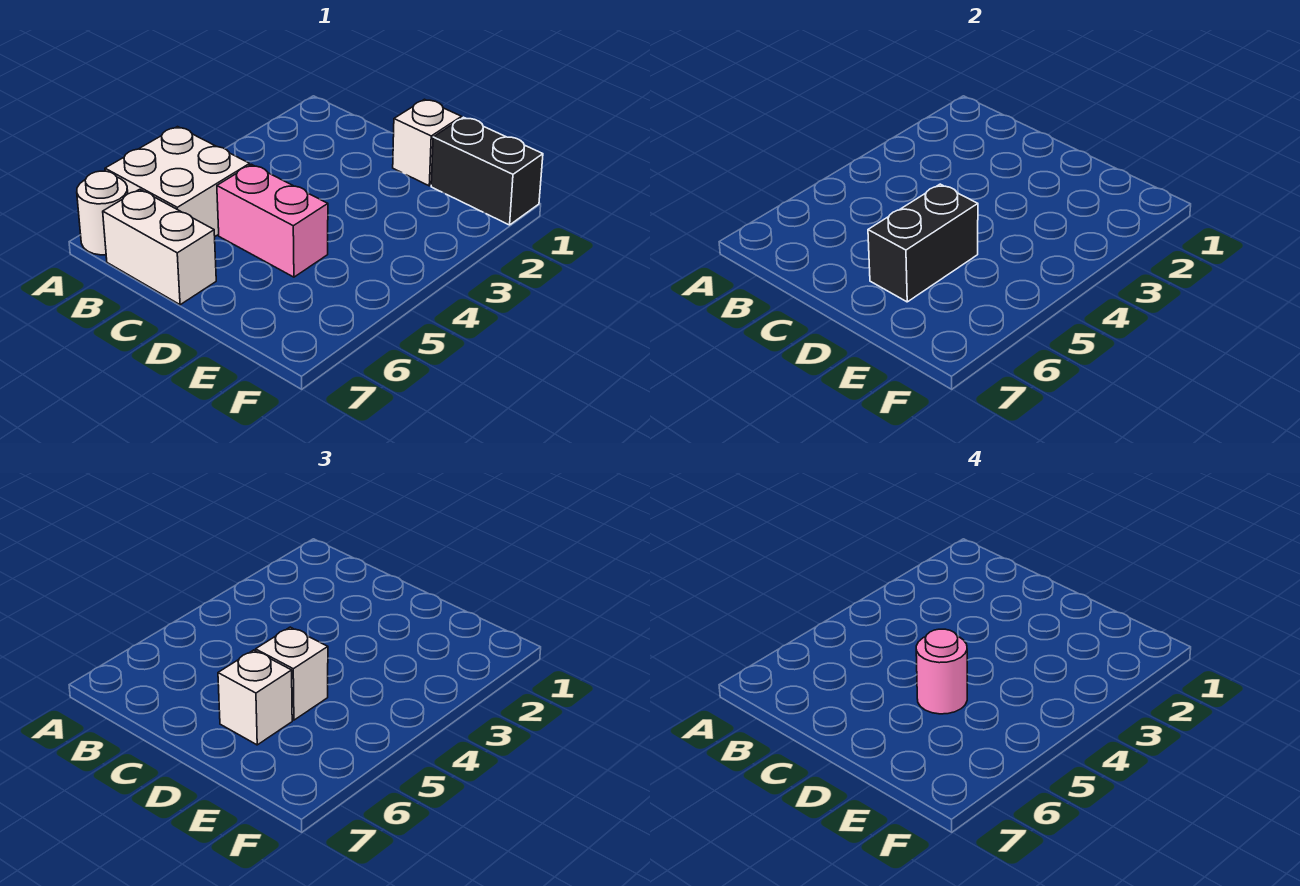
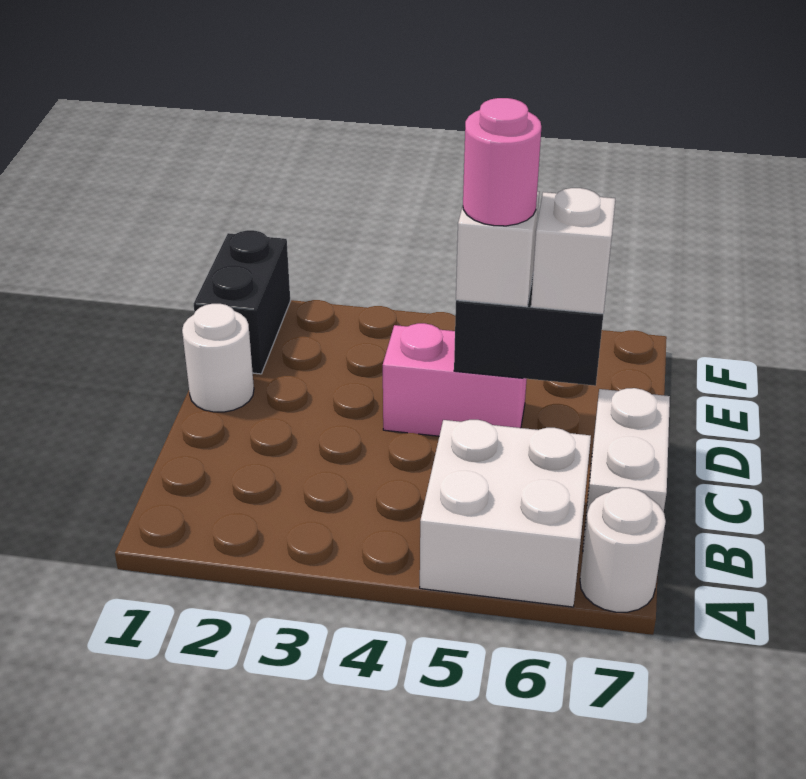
pink brick C5:D5 level 1 -> pink brick D4:D5 level 1
white brick D1 level 1 -> white round brick D1 level 1

